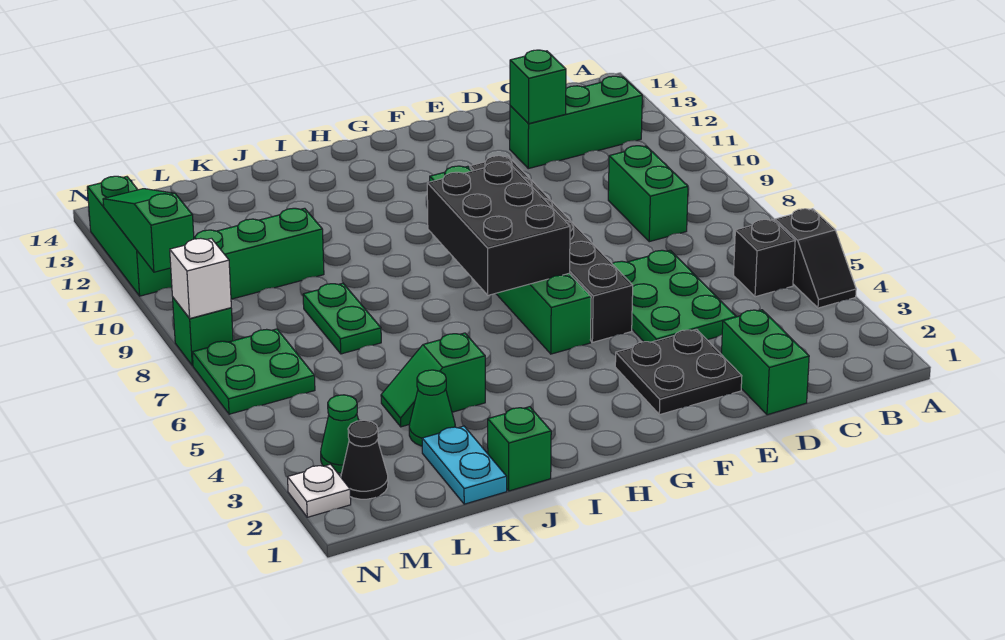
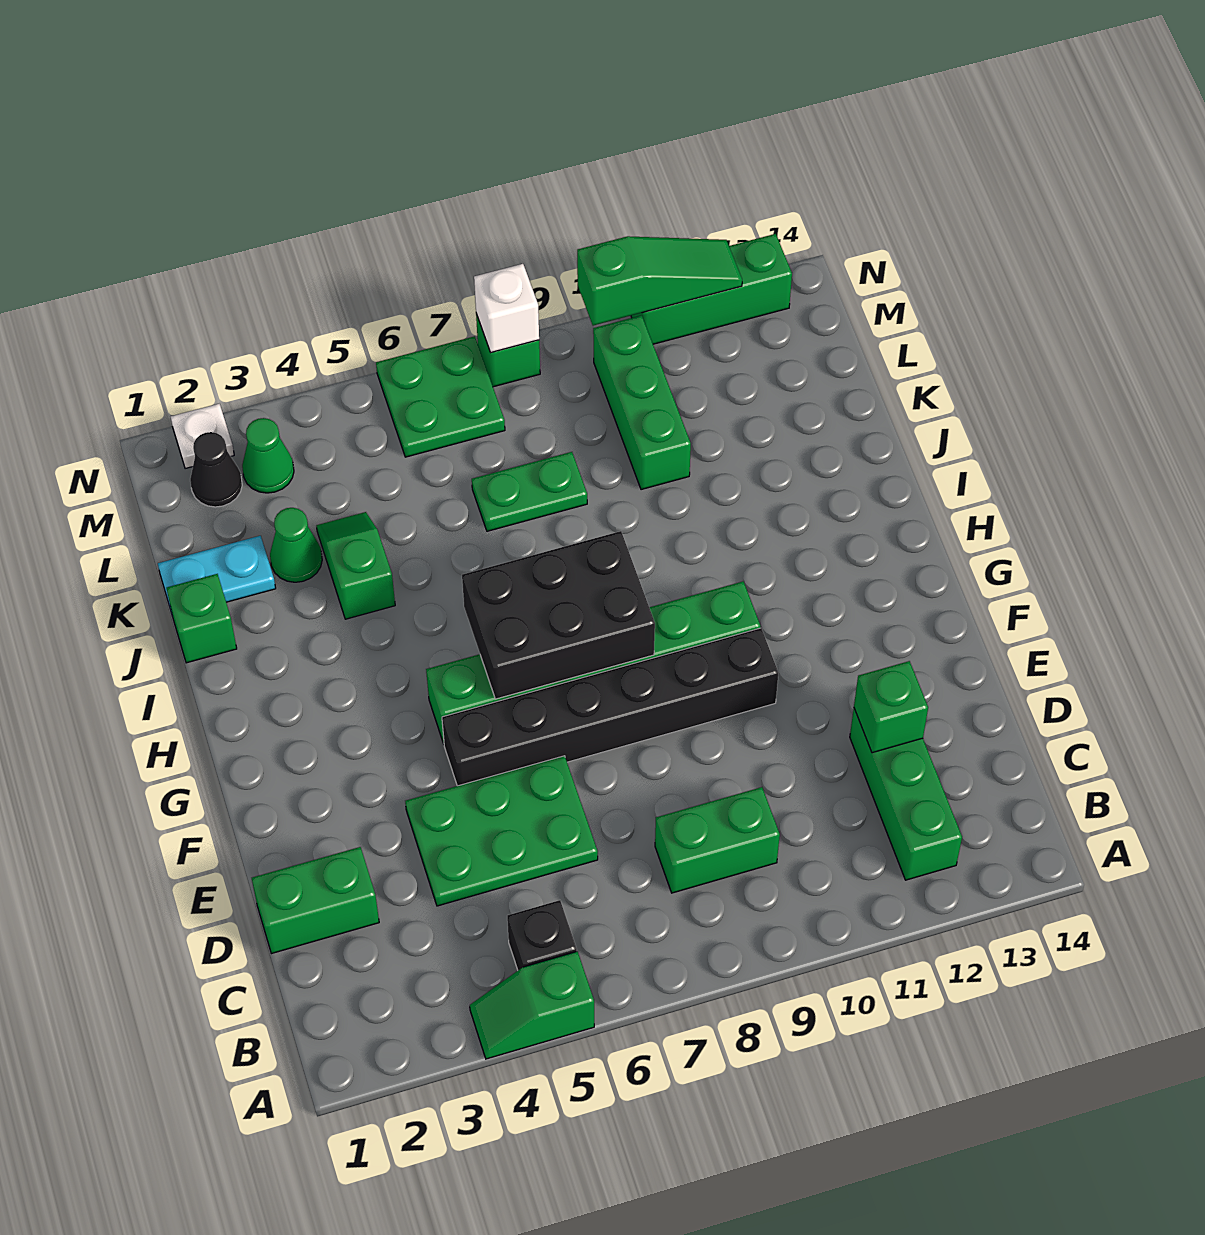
black slope A4:A5 level 1 top 5 -> green slope A4:A5 level 1 top 5
black plate E2:F3 level 1 -> none

